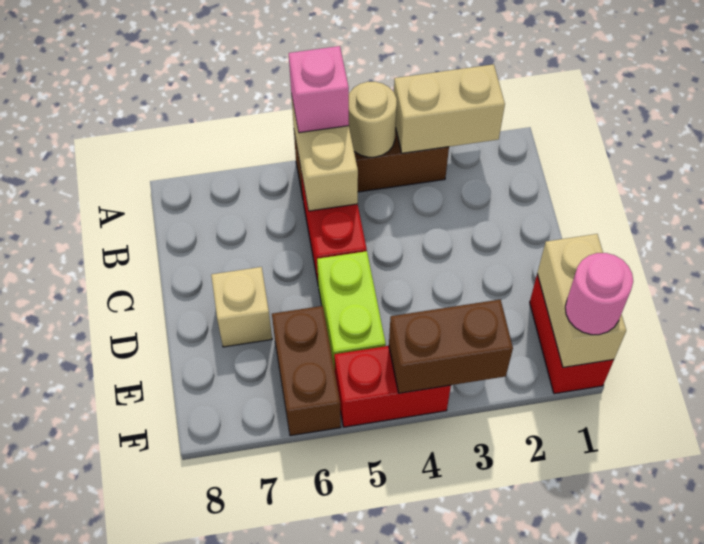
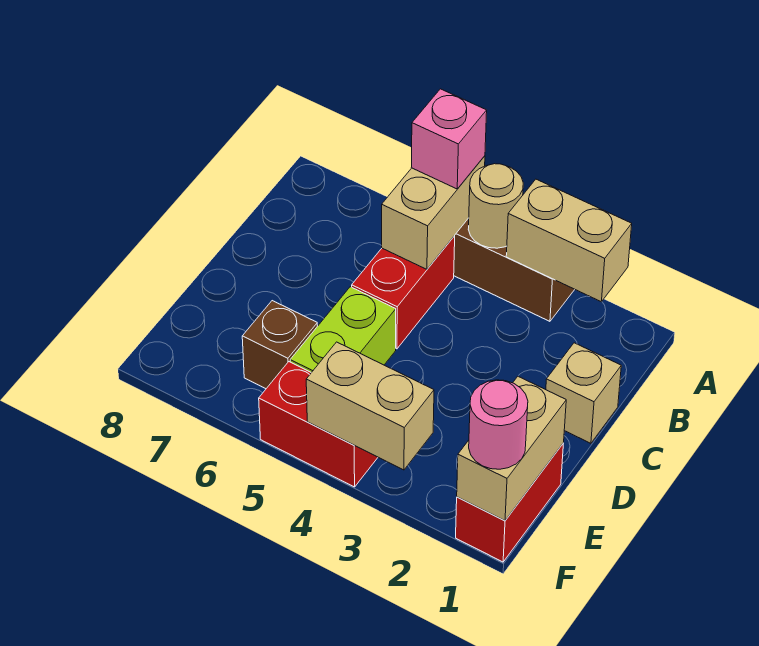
tan brick D7 level 1 -> tan brick C1 level 1
brown brick E6:F6 level 1 -> brown brick E6 level 1
brown brick F3:F4 level 2 -> tan brick F3:F4 level 2

